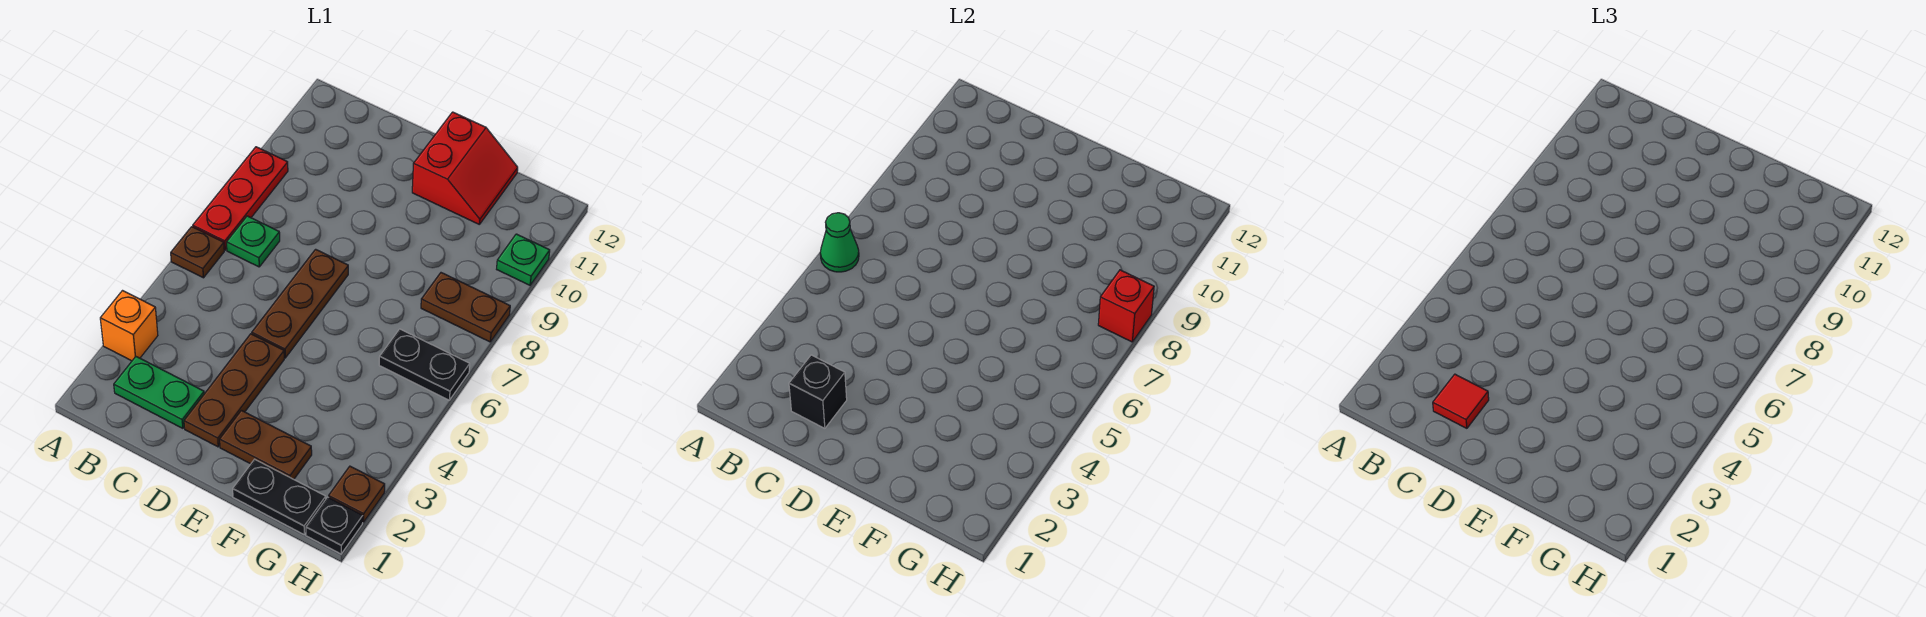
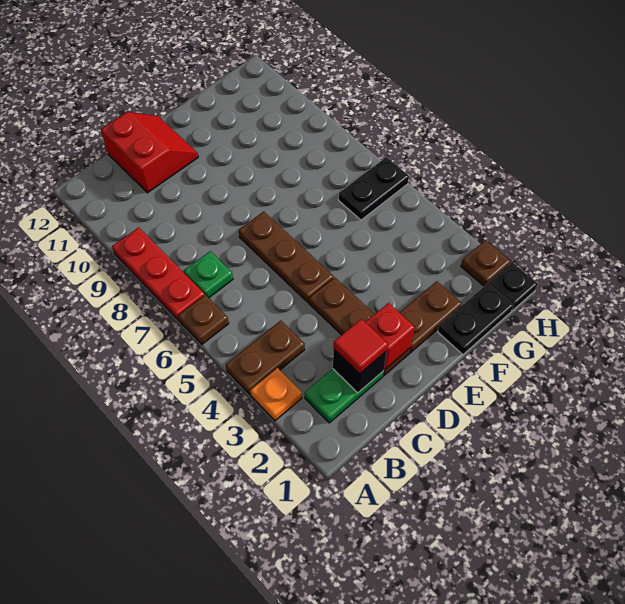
orange brick A3 level 1 -> orange plate A3 level 1
green cone A6 level 2 -> none
red slope E11:F12 level 1 top E -> red slope C11:D12 level 1 top C
brown plate G8:H8 level 1 -> brown plate A4:B4 level 1
red brick H8 level 2 -> red brick D2 level 2
green plate H10 level 1 -> none

